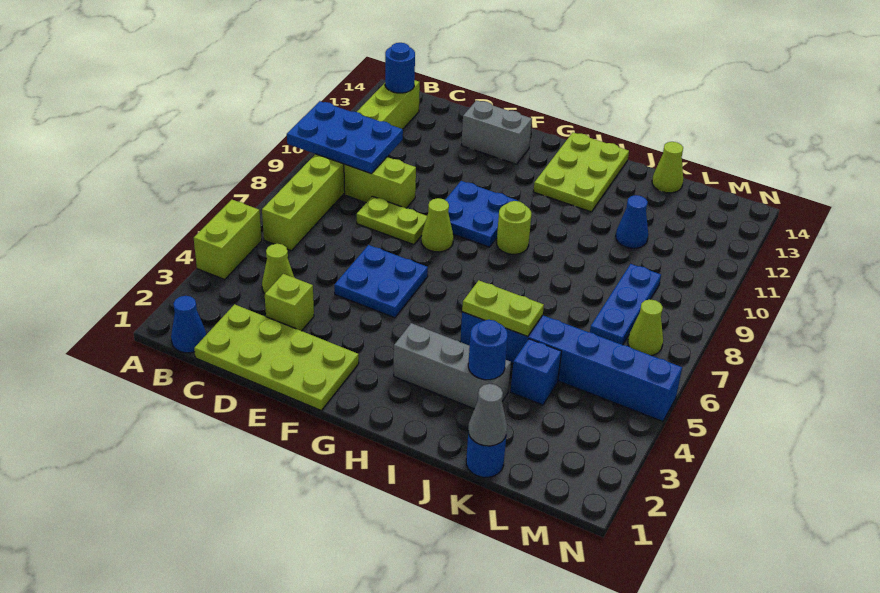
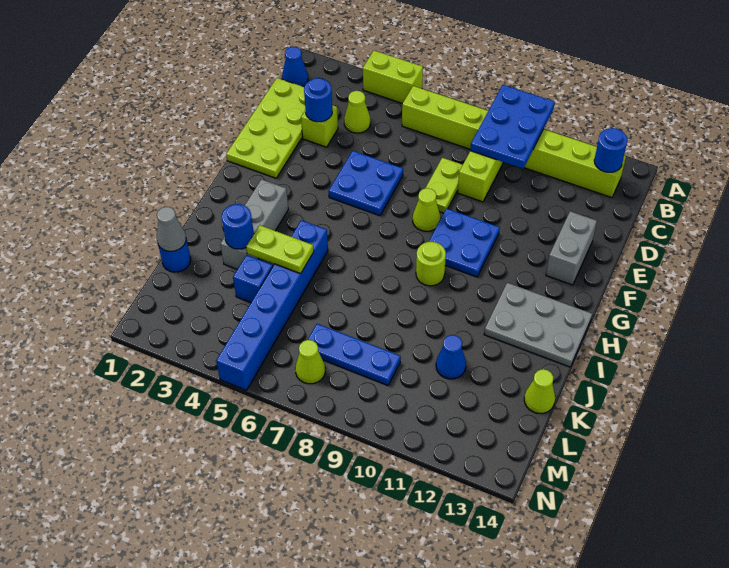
none -> blue round brick D3 level 2
lime plate H12:I14 level 1 -> grey plate H12:I14 level 1
lime plate I5:J5 level 2 -> lime plate J4:J5 level 2

